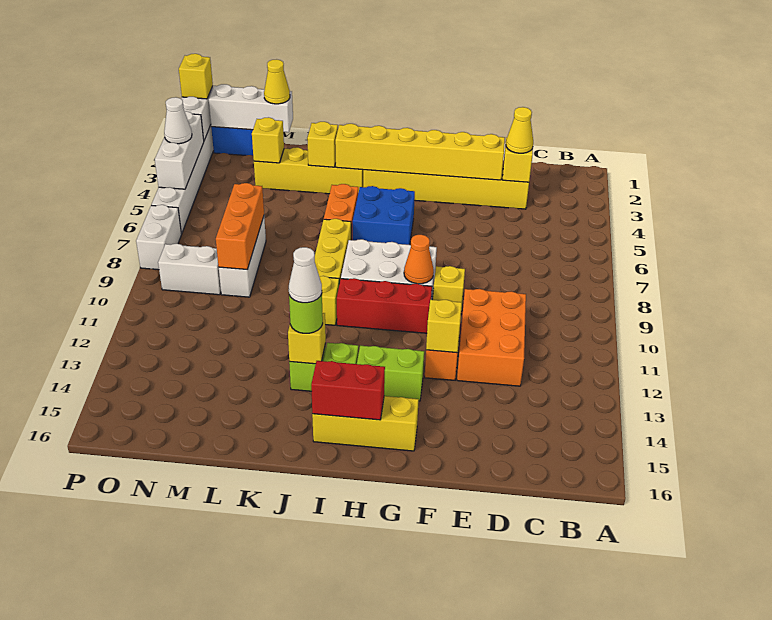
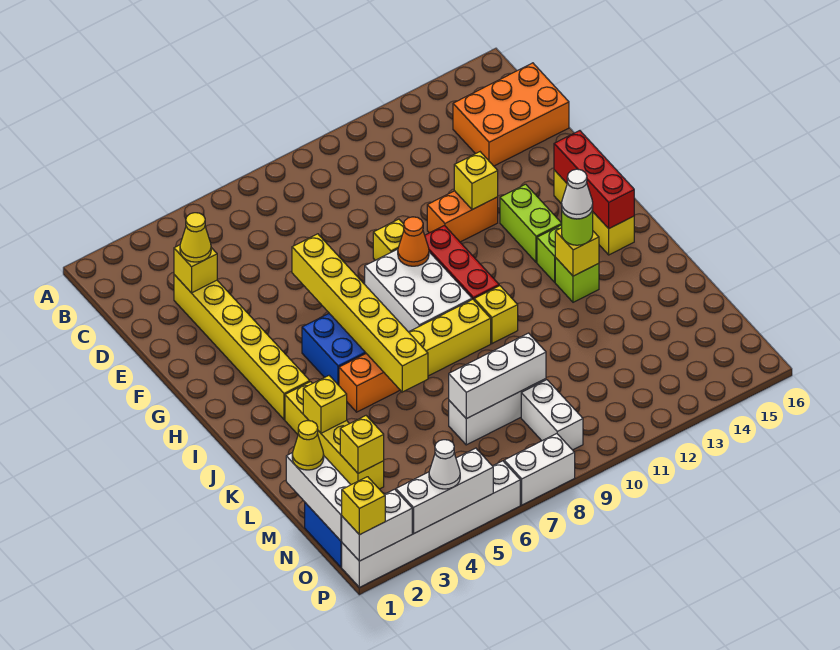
orange brick D10:E12 level 1 -> orange brick C14:D16 level 1
yellow brick E3:J3 level 2 -> yellow brick F6:K6 level 2
red brick H15:I15 level 2 -> red brick G15:I15 level 2
orange brick M7:M9 level 2 -> white brick M7:M9 level 2

